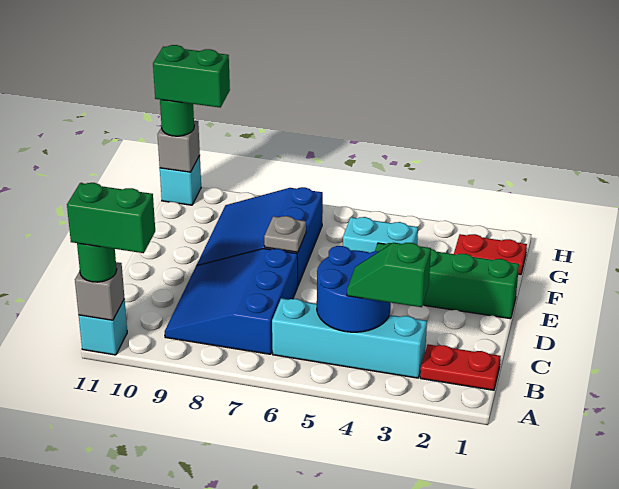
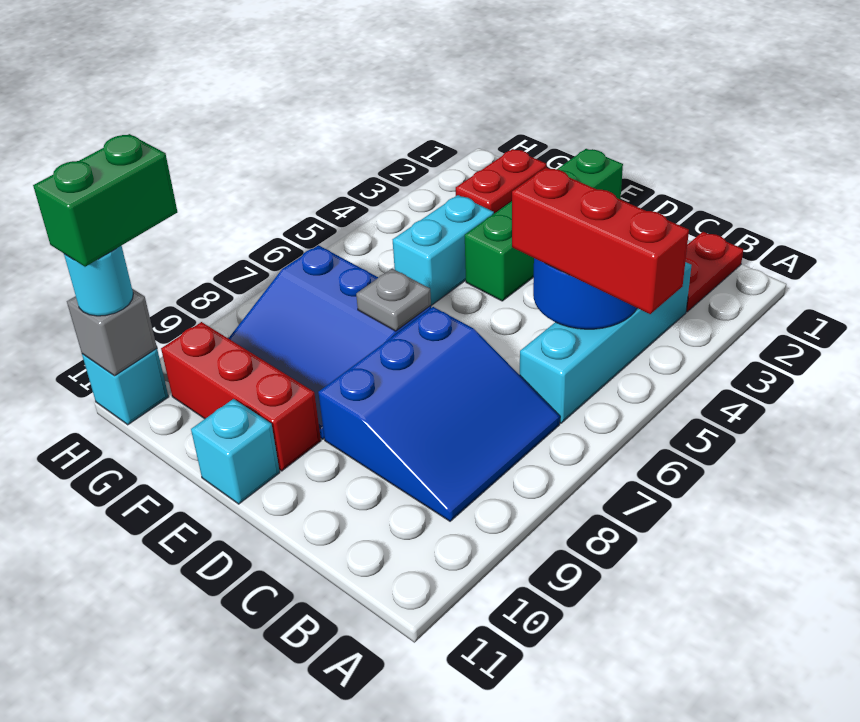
none -> red brick A5:C5 level 3
green brick A10:A11 level 4 -> none
cyan brick A11 level 1 -> cyan brick E11 level 1
grey brick A11 level 2 -> none
green round brick A11 level 3 -> none
green slope B3:B4 level 3 top 3 -> none
blue slope B7:D9 level 1 top 7 -> blue slope B7:D9 level 1 top D
none -> red brick E10:G10 level 1
green round brick H11 level 3 -> cyan round brick H11 level 3

